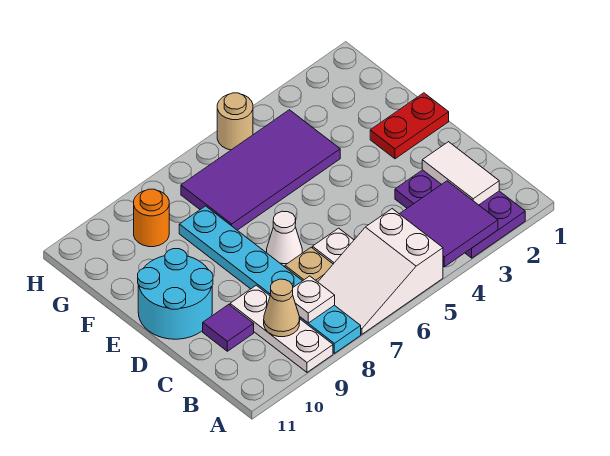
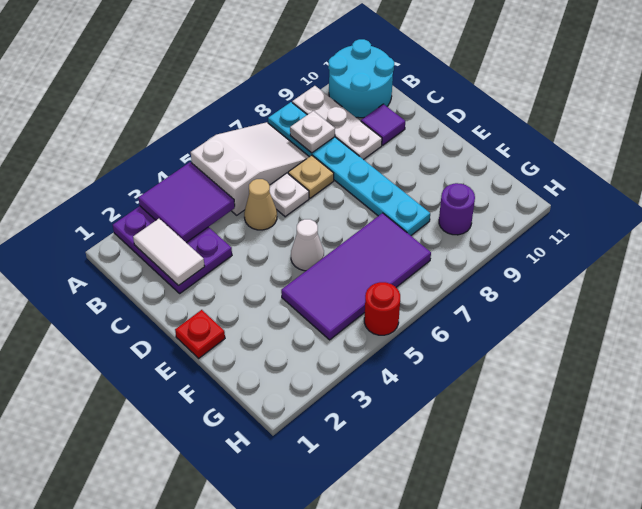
tan cone B9 level 2 -> tan cone C5 level 1
white cone D7 level 1 -> white cone E5 level 1
cyan round brick D10:E11 level 1 -> cyan round brick A10:B11 level 1
red plate E1:E2 level 1 -> red plate E1 level 1
orange round brick G9 level 1 -> purple round brick G9 level 1
tan round brick H5 level 1 -> red round brick H5 level 1

